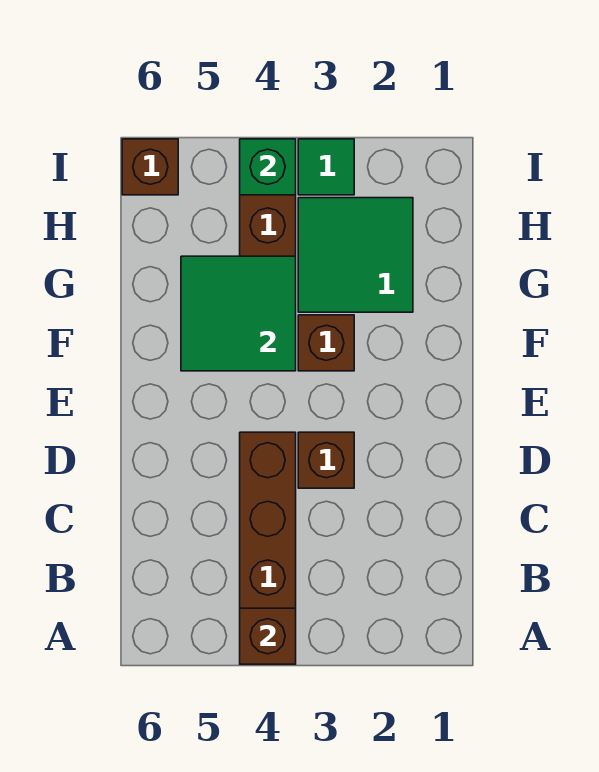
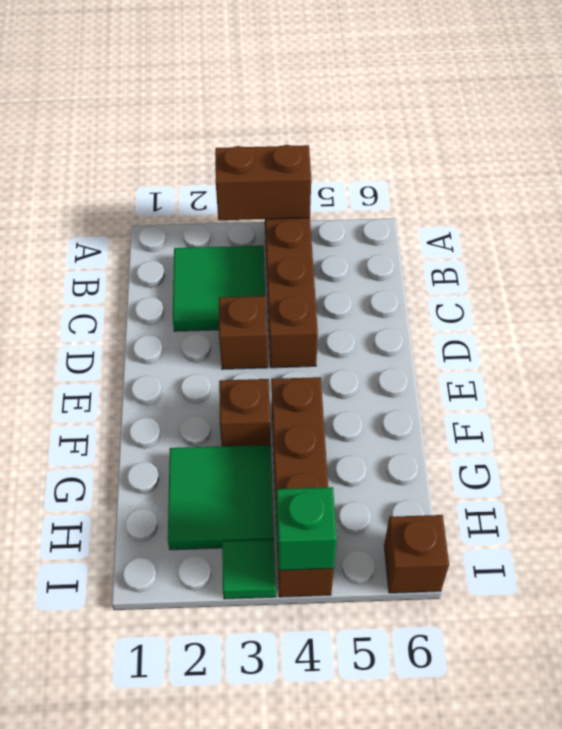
brown brick A4 level 2 -> brown brick A3:A4 level 2
green tile F4:G5 level 2 -> green tile B2:C3 level 1

